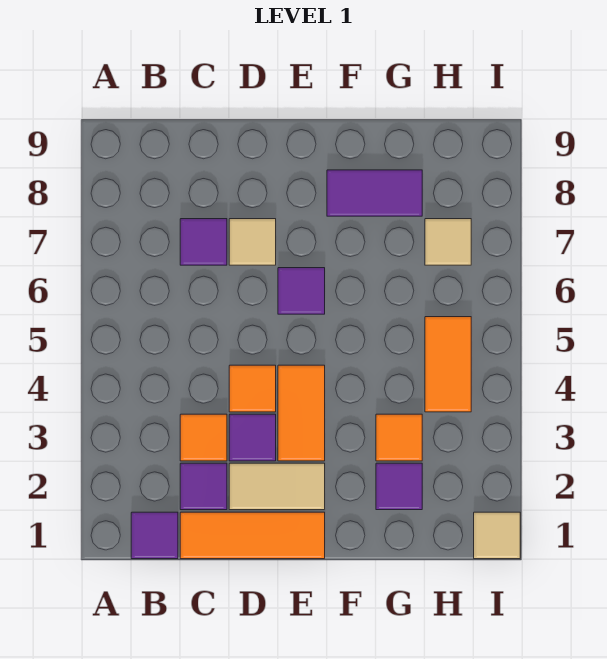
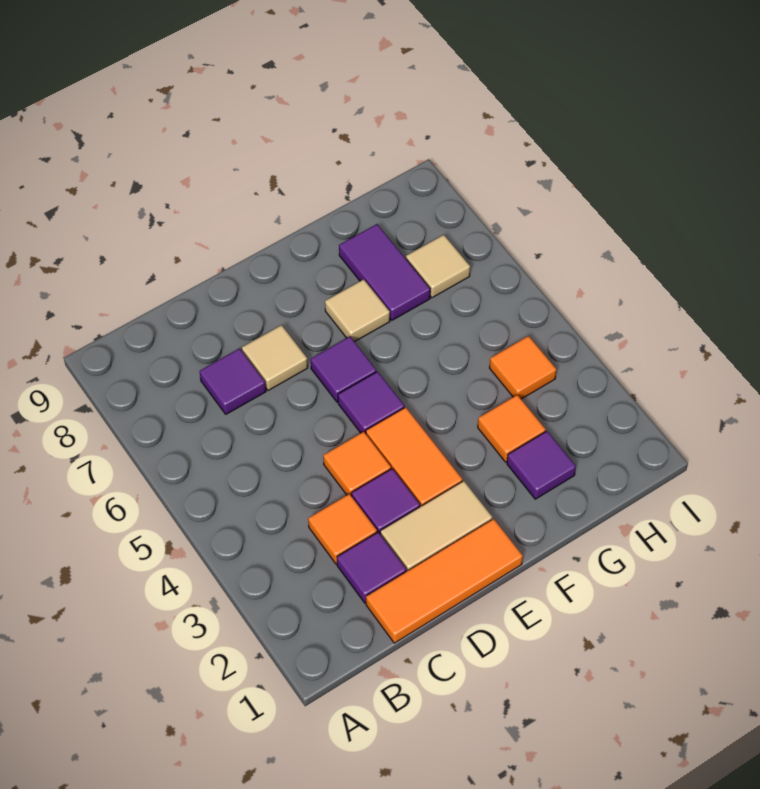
purple tile B1 level 1 -> purple tile E5 level 1
purple tile F8:G8 level 1 -> purple tile G7:G8 level 1
orange tile H4:H5 level 1 -> orange tile H4 level 1
tan tile I1 level 1 -> tan tile F7 level 1

